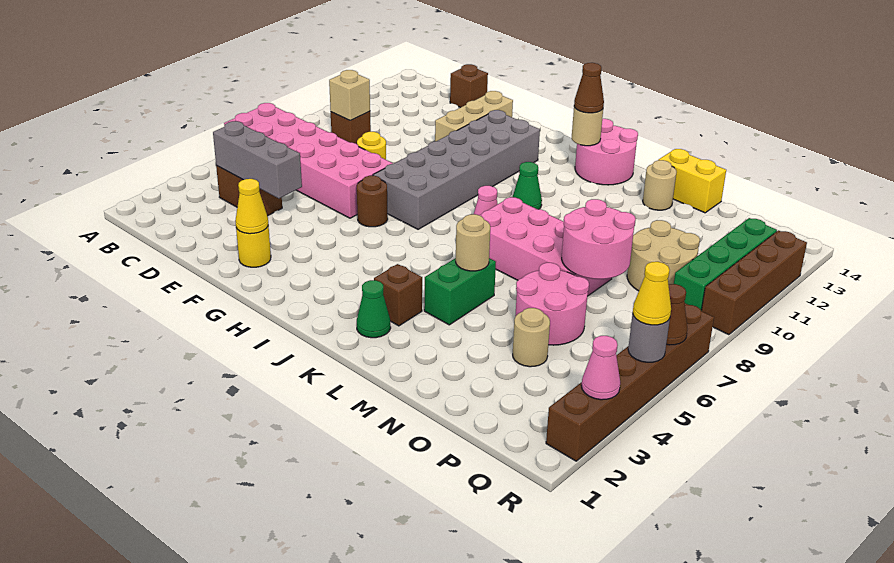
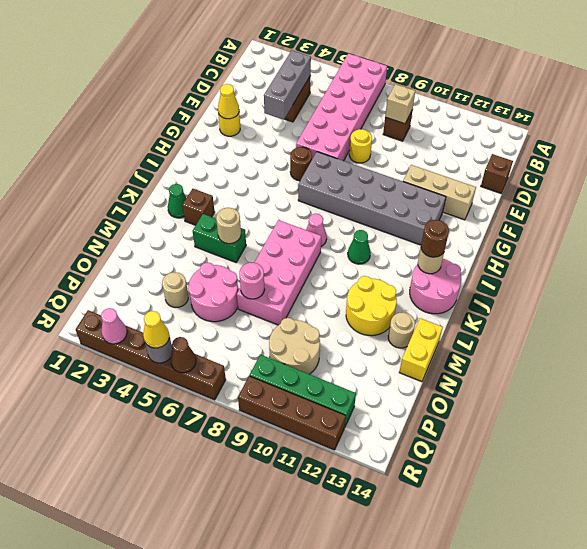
brown cone J13 level 3 -> brown round brick J13 level 3
none -> yellow round brick L11:M12 level 1
pink round brick N7:O8 level 2 -> pink round brick N7 level 2

